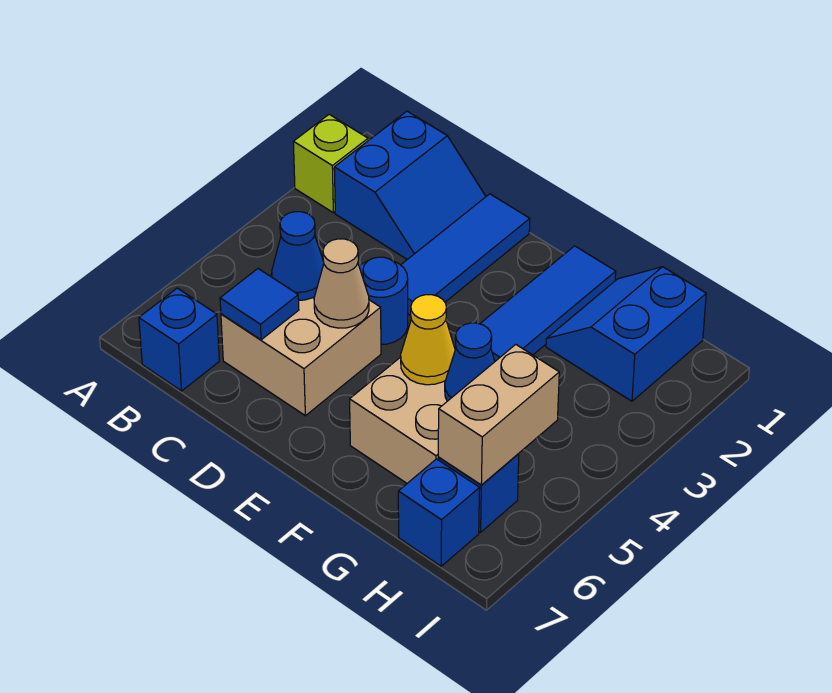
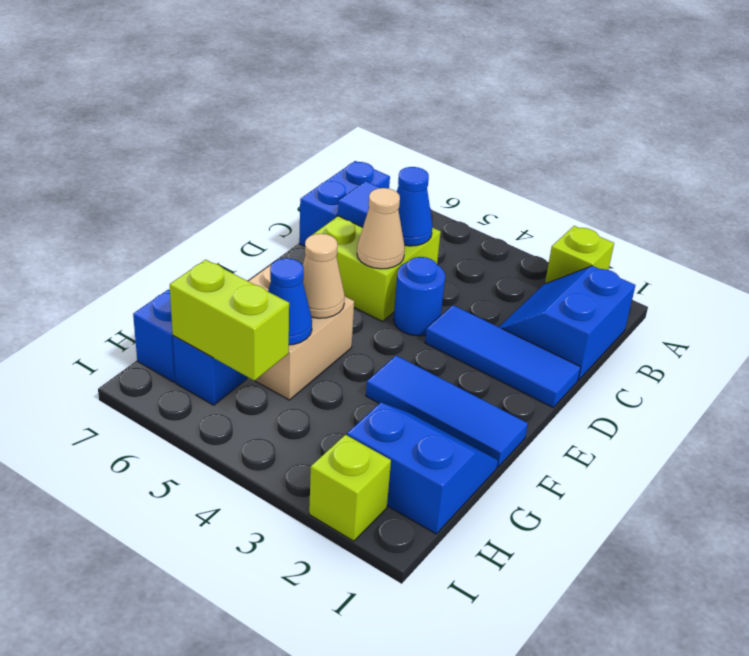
blue slope B1:C2 level 1 top B -> blue slope B1:C2 level 1 top 1
blue brick B7 level 1 -> blue brick B7:C7 level 1
tan brick C5:D6 level 1 -> lime brick C5:D6 level 1
yellow cone F5 level 2 -> tan cone F5 level 2
tan brick H5:H6 level 2 -> lime brick H5:H6 level 2
none -> lime brick I2 level 1

